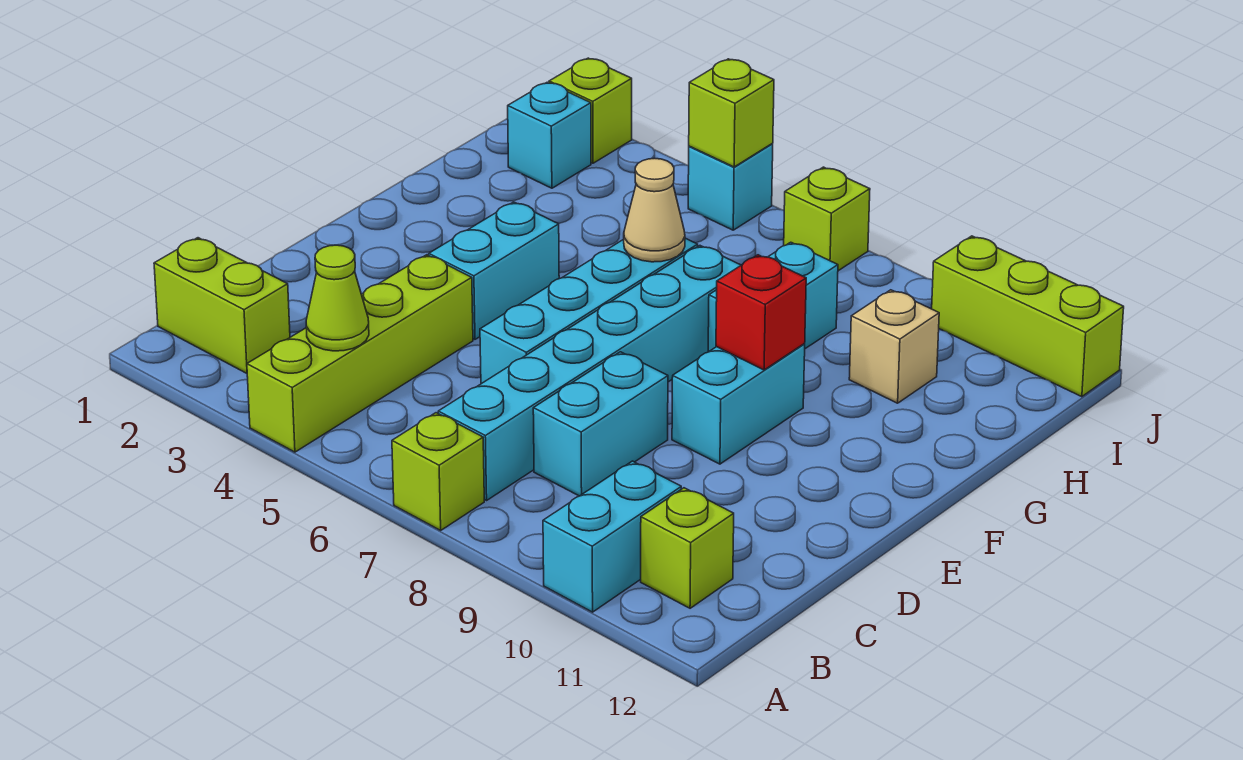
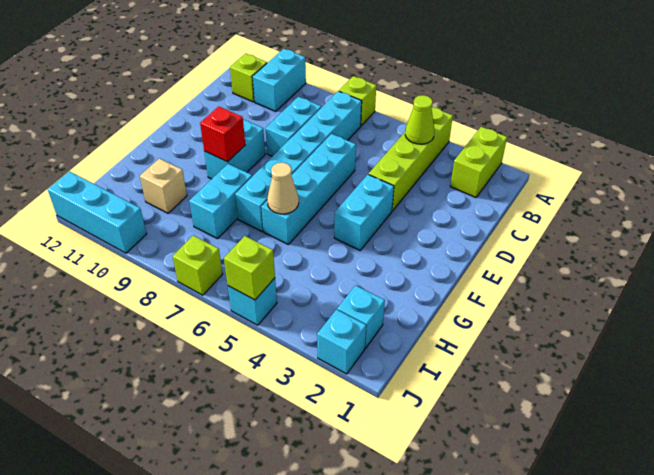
lime brick B1:B2 level 1 -> lime brick A2:B2 level 1
lime brick J2 level 1 -> cyan brick J2 level 1
lime brick J10:J12 level 1 -> cyan brick J10:J12 level 1

